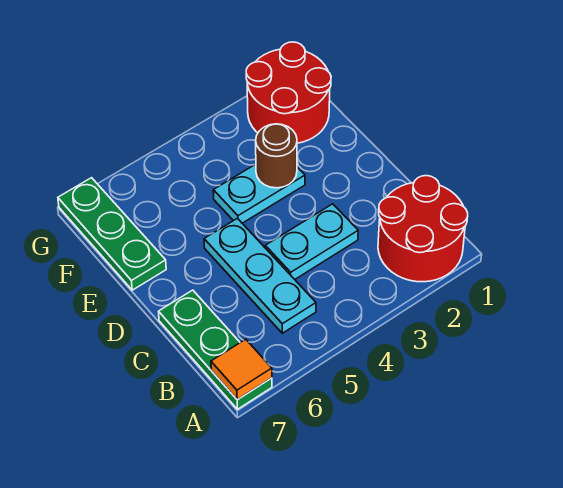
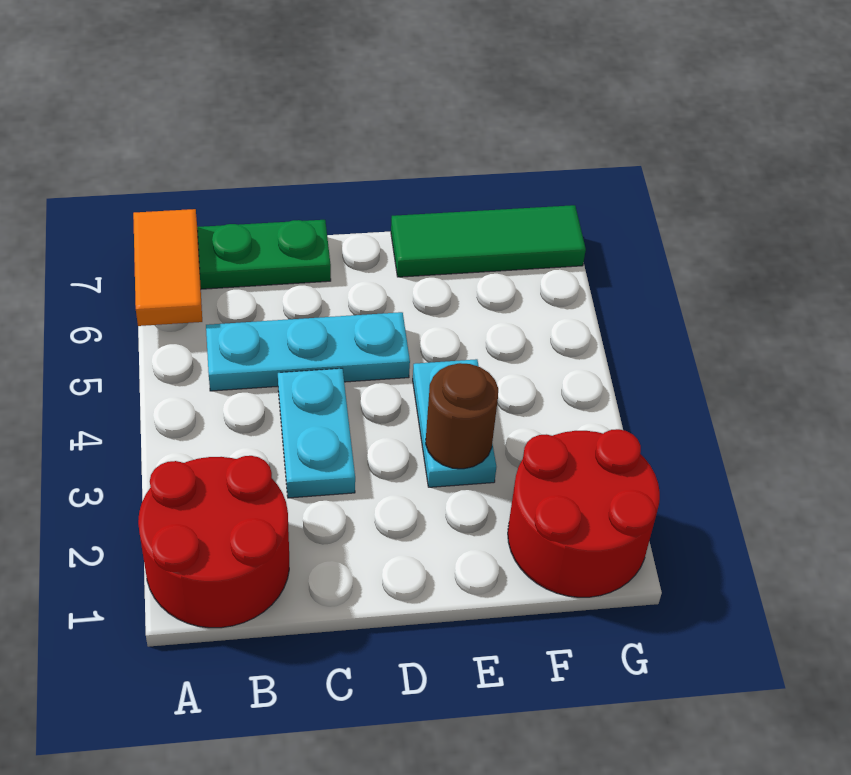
orange tile A7 level 2 -> orange tile A6:A7 level 2
green plate E7:G7 level 1 -> green tile E7:G7 level 1

